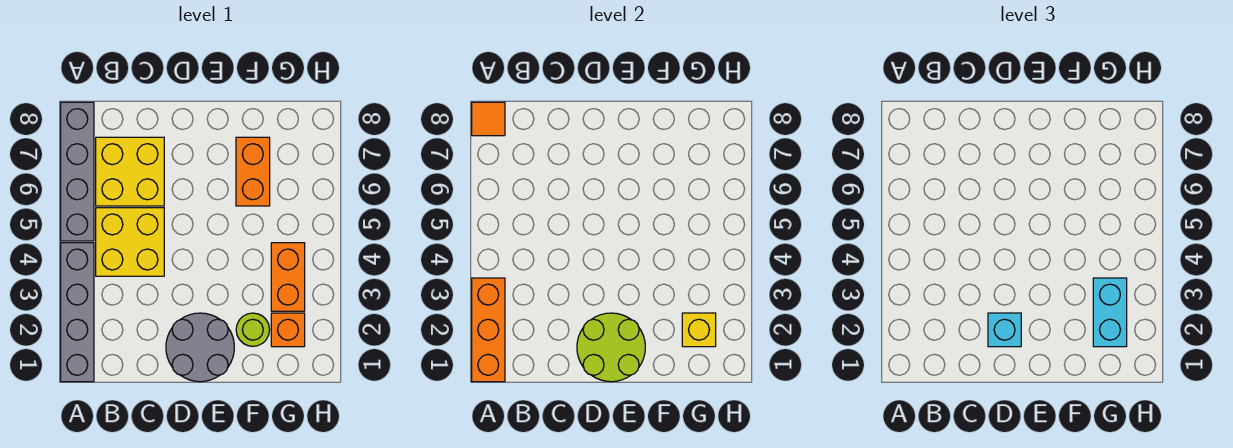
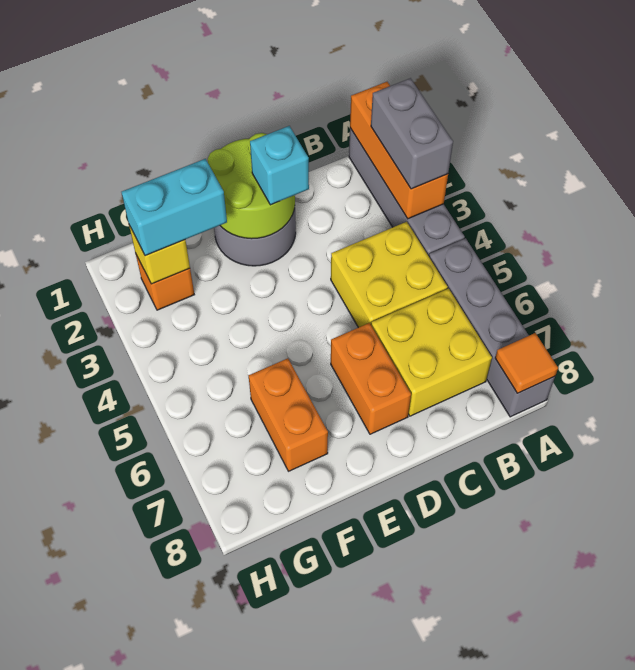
none -> grey brick A2:A3 level 3
lime round brick F2 level 1 -> none
cyan brick G2:G3 level 3 -> cyan brick F2:G2 level 3
orange brick G3:G4 level 1 -> orange brick D6:D7 level 1

